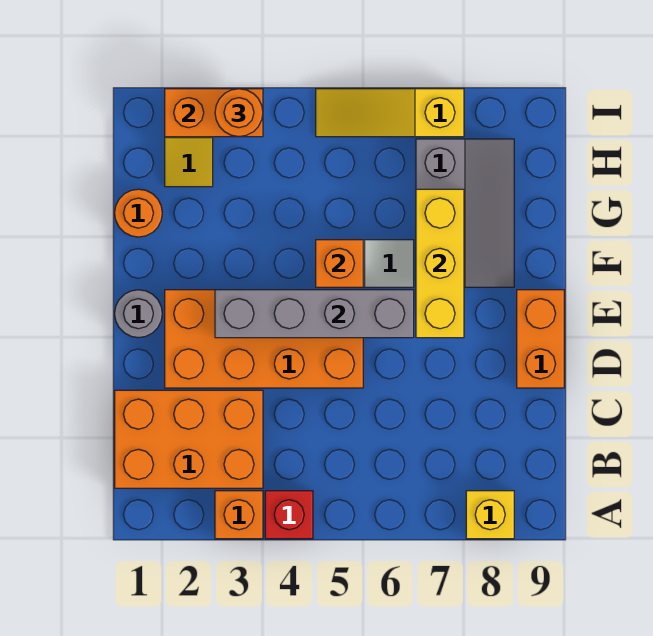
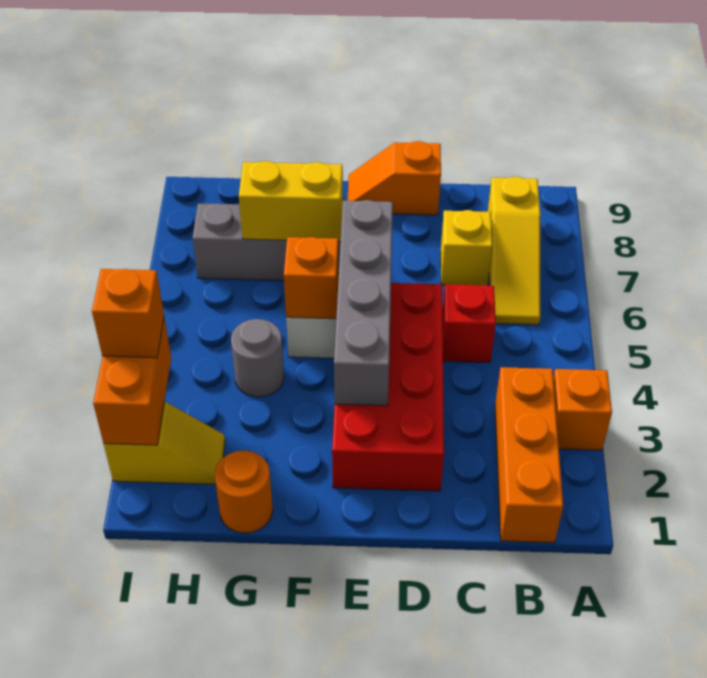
red brick A4 level 1 -> red brick C5 level 1
yellow brick A8 level 1 -> yellow brick C7 level 1
orange brick B1:C3 level 1 -> orange brick B1:B3 level 1
orange brick D2:E5 level 1 -> red brick D2:E5 level 1
orange brick D9:E9 level 1 -> orange slope D9:E9 level 1 top D
grey round brick E1 level 1 -> grey round brick G4 level 1
yellow brick E7:G7 level 2 -> yellow brick F7:G7 level 2
orange round brick I3 level 3 -> orange brick I3 level 3
yellow slope I5:I7 level 1 top 7 -> yellow slope B6:B8 level 1 top 8

